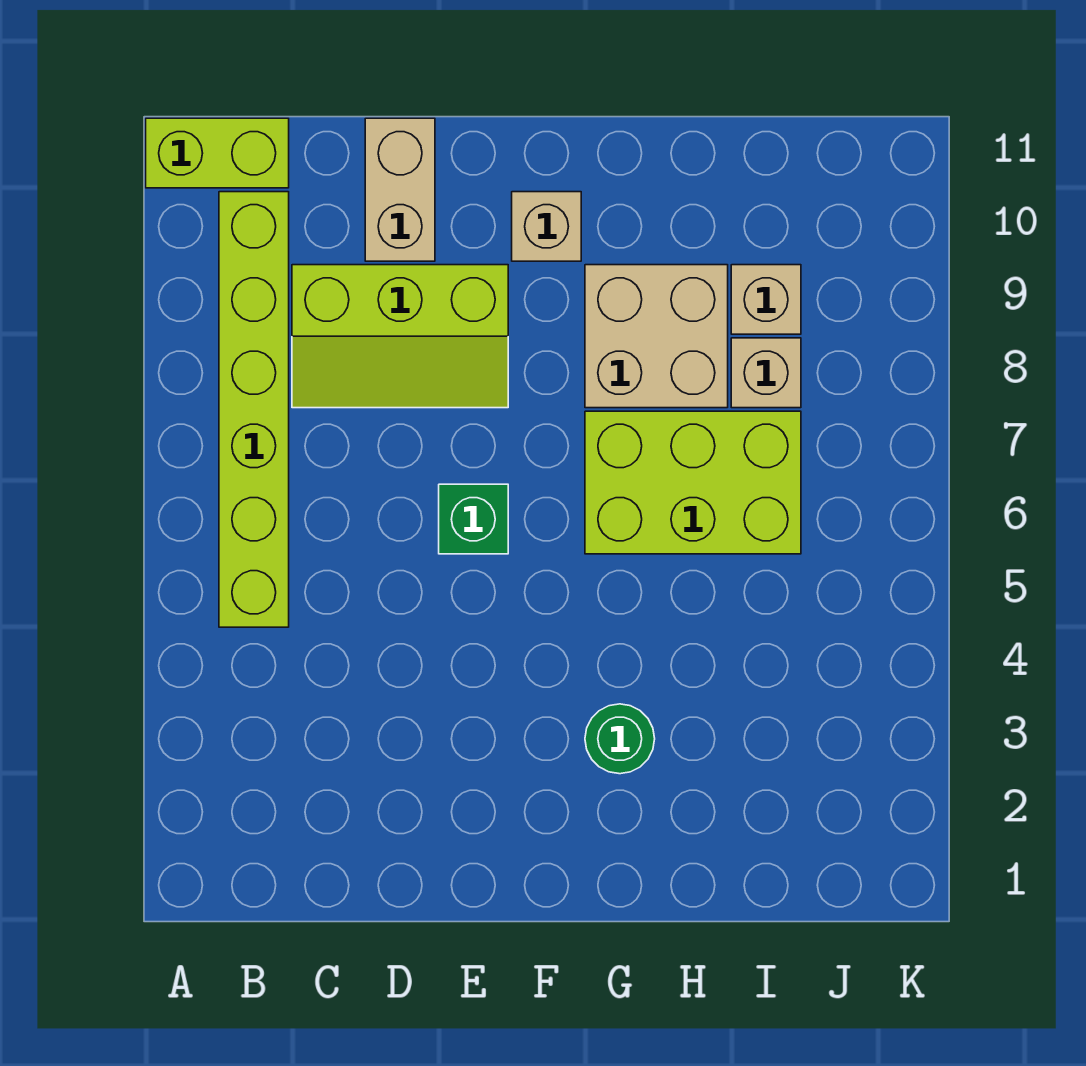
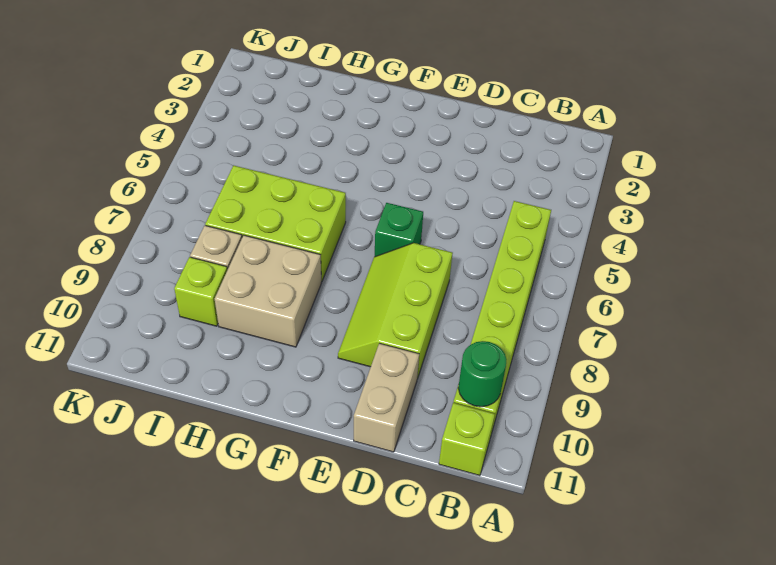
lime brick A11:B11 level 1 -> lime brick B11 level 1
lime slope C8:E9 level 1 top 9 -> lime slope D7:E9 level 1 top D
tan brick F10 level 1 -> none
green round brick G3 level 1 -> green round brick B10 level 2
tan brick I9 level 1 -> lime brick I9 level 1

